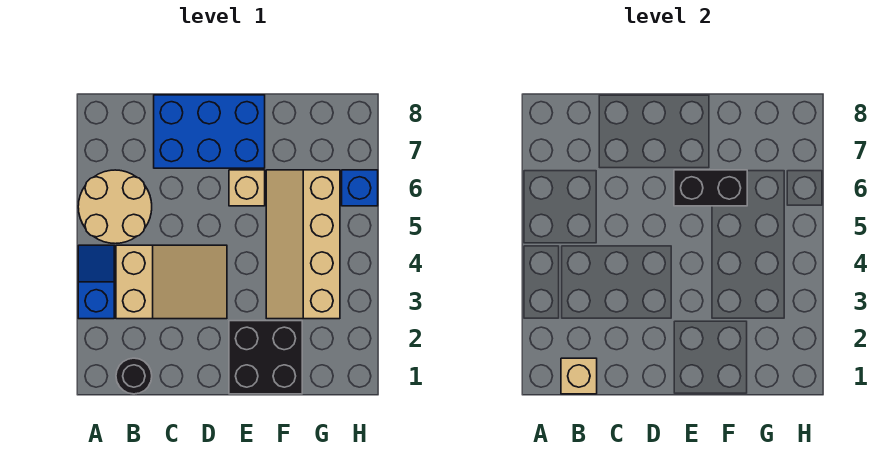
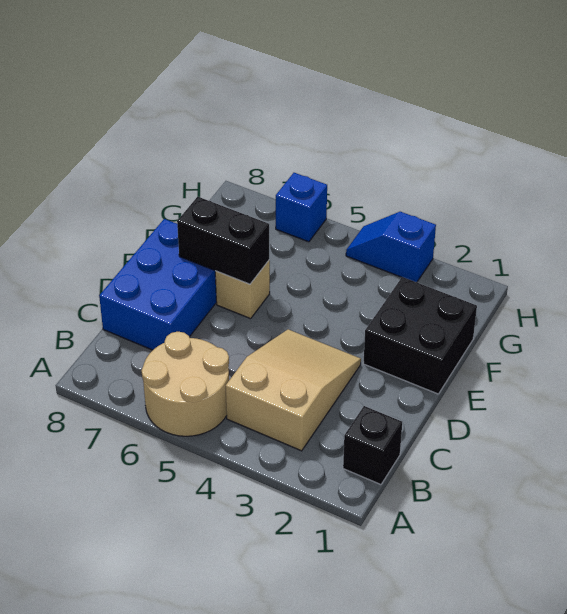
blue slope A3:A4 level 1 top 3 -> blue slope H3:H4 level 1 top 3
black round brick B1 level 1 -> black brick B1 level 1
tan brick B1 level 2 -> none
black brick E6:F6 level 2 -> black brick E6:E7 level 2
tan slope F3:G6 level 1 top G -> none

